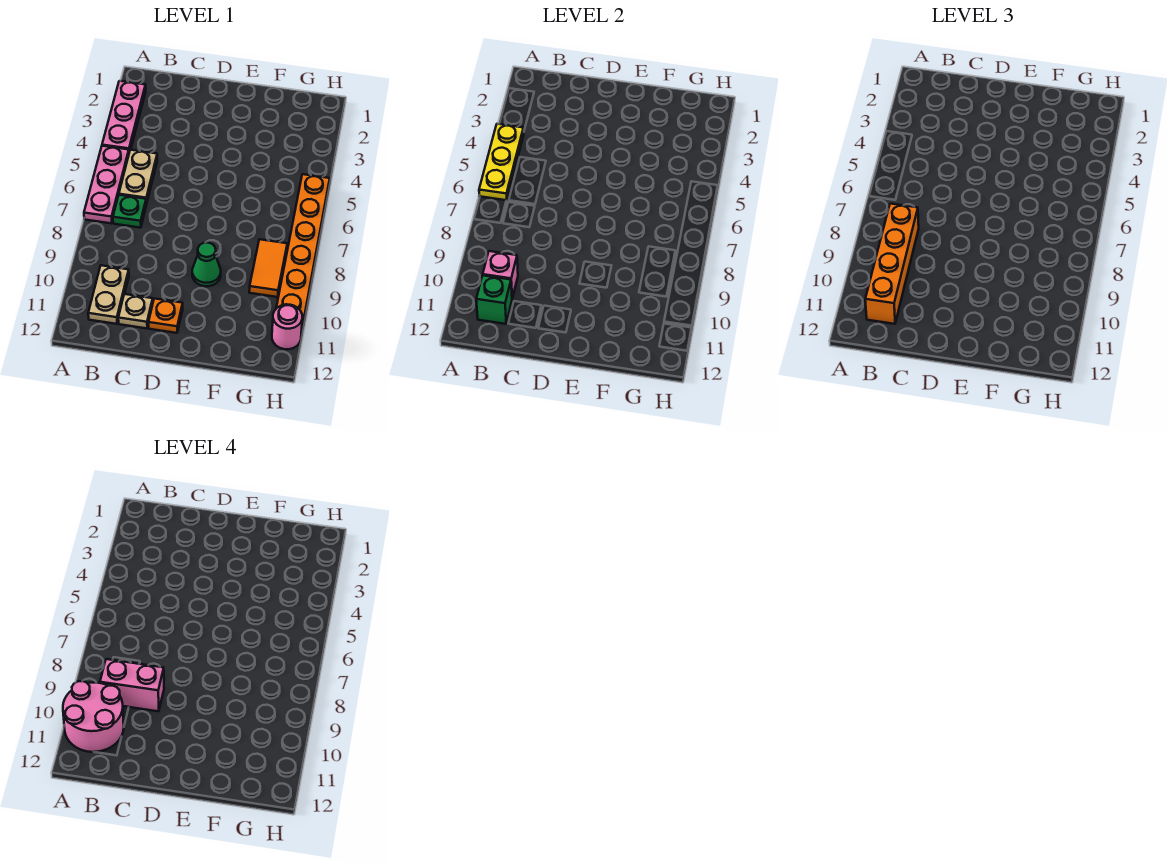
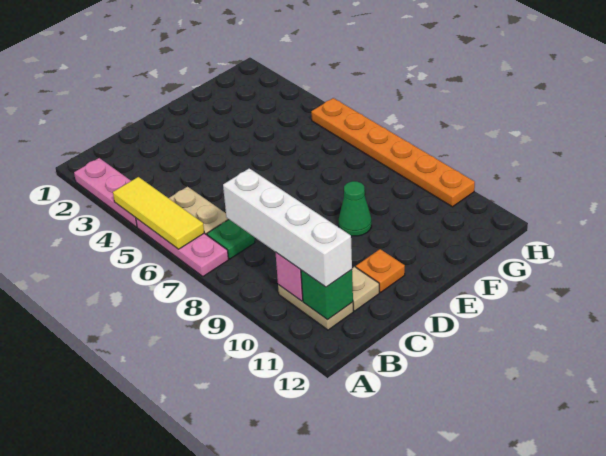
yellow plate A4:A6 level 2 -> yellow tile A4:A6 level 2
pink round brick A10:B11 level 4 -> none
orange brick B8:B11 level 3 -> white brick B8:B11 level 3
pink brick B9:C9 level 4 -> none
orange tile G8:G9 level 1 -> none
pink round brick H11 level 1 -> none

